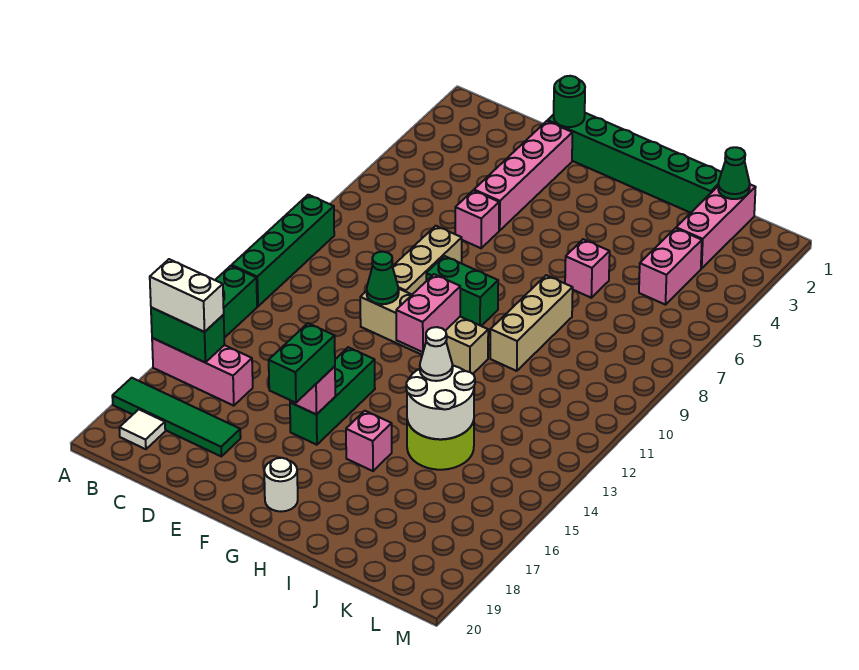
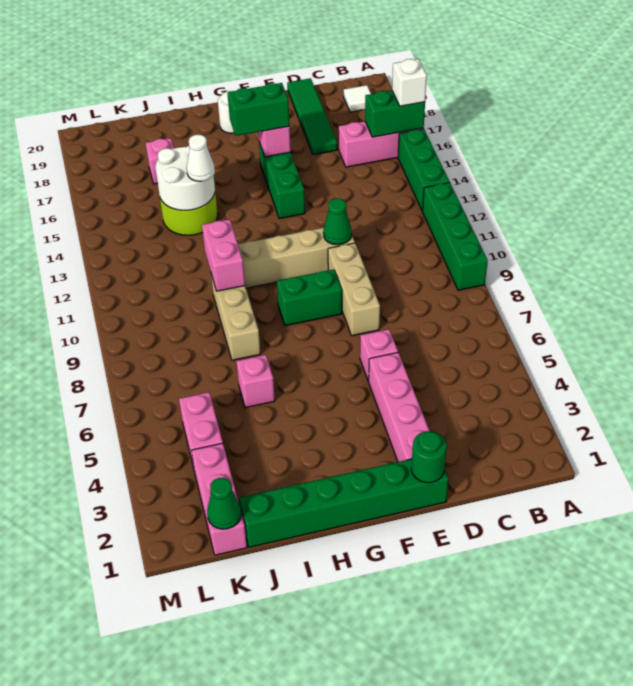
white brick A16:B16 level 3 -> white brick A16 level 3
green tile A18:D18 level 1 -> green tile D17:D20 level 1
green brick F16:F17 level 3 -> green brick F16:G16 level 3
pink brick G11:G12 level 2 -> pink brick I10:I11 level 2
pink brick H16 level 1 -> pink brick J17 level 1

